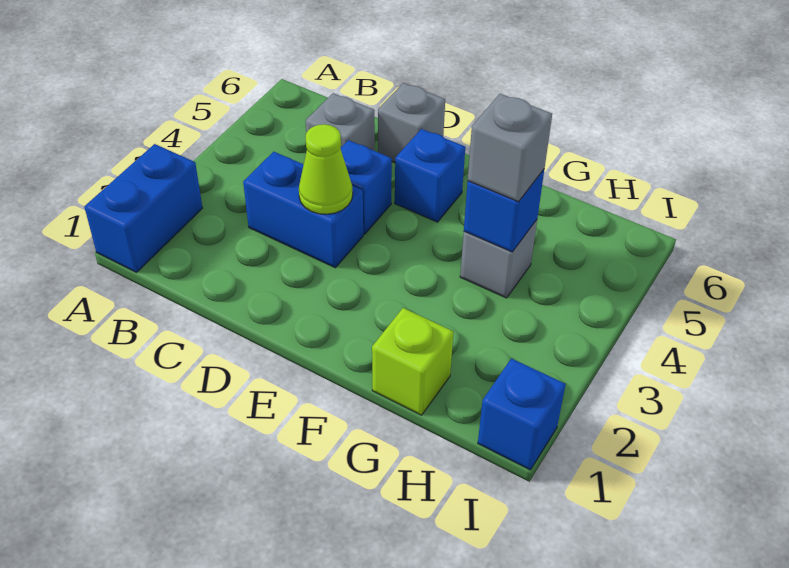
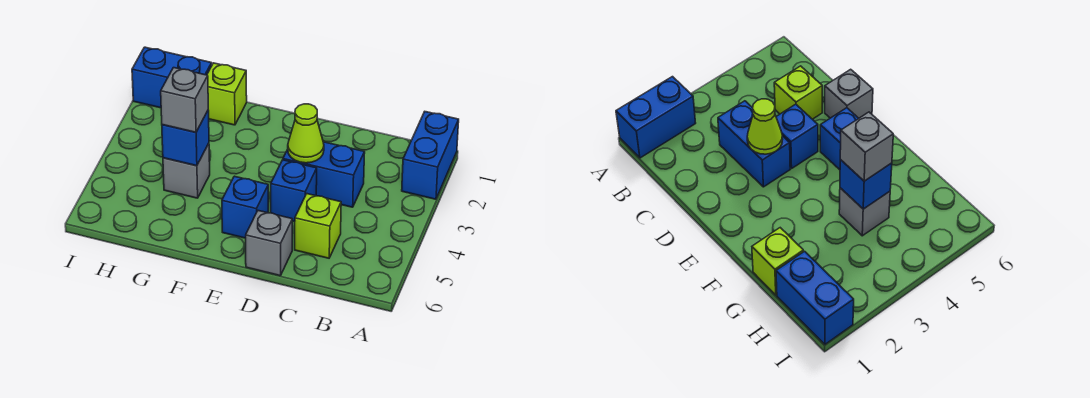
grey brick C5 level 1 -> lime brick C5 level 1
blue brick I1 level 1 -> blue brick H1:I1 level 1

